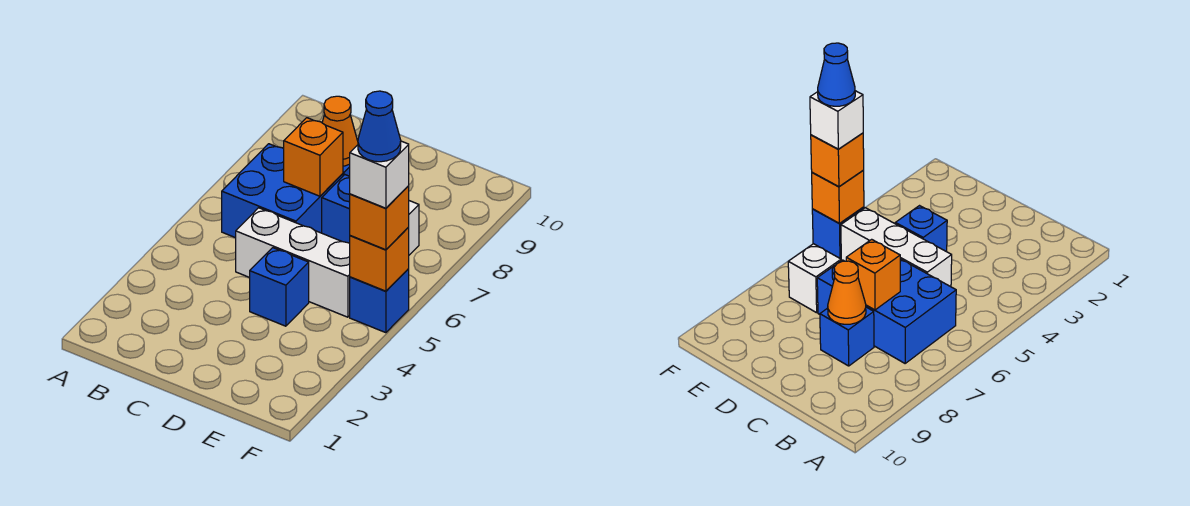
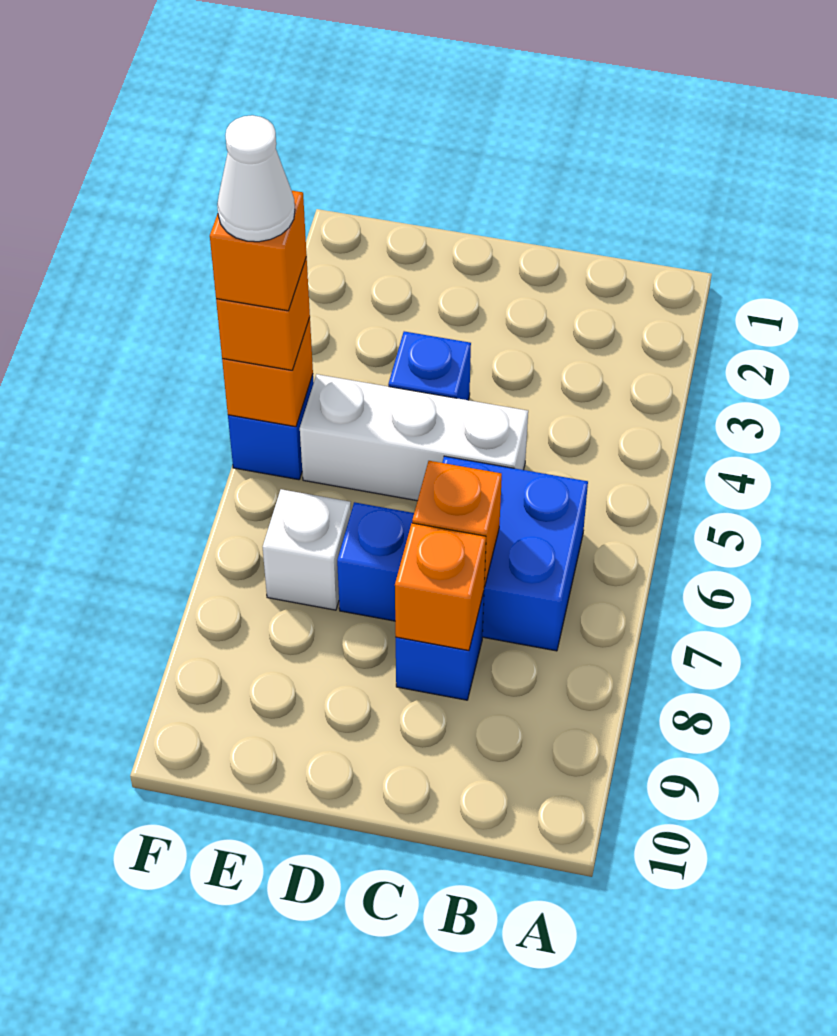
orange cone C8 level 2 -> orange brick C8 level 2
white brick F5 level 4 -> orange brick F5 level 4
blue cone F5 level 5 -> white cone F5 level 5

